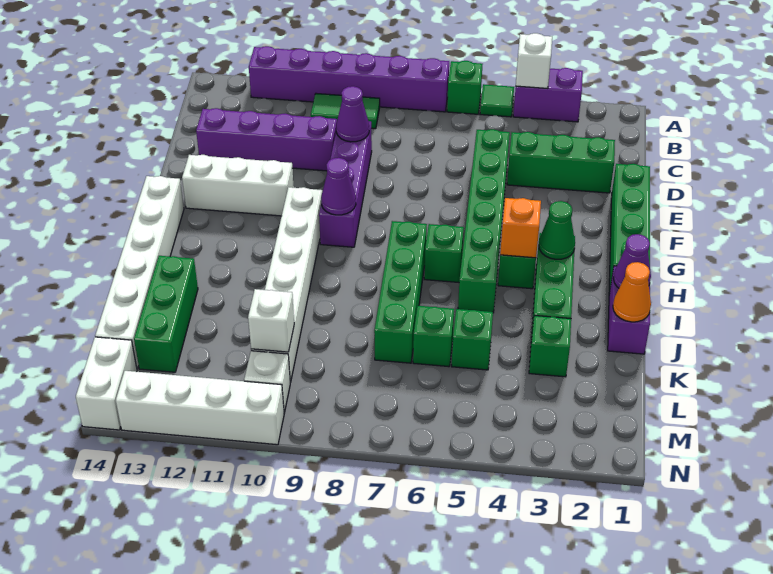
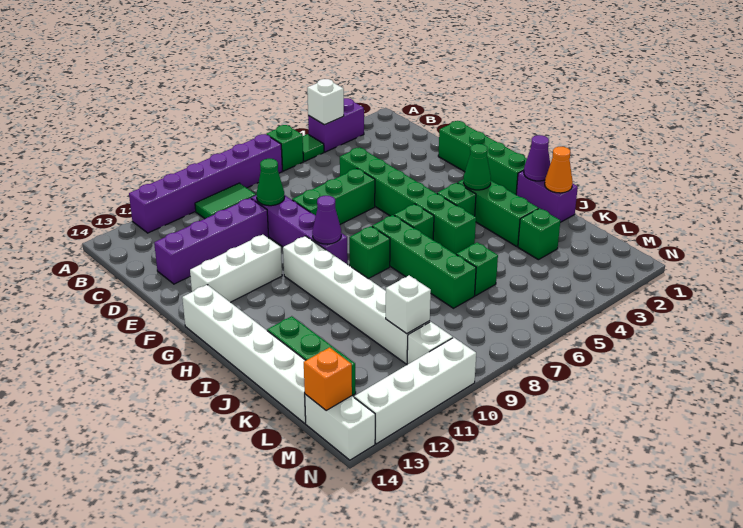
green brick D2:D4 level 1 -> green brick E6:E8 level 1
purple cone D9 level 2 -> green cone D9 level 2
orange brick H4 level 2 -> orange brick M14 level 2
green brick K5 level 1 -> green brick H8 level 1

